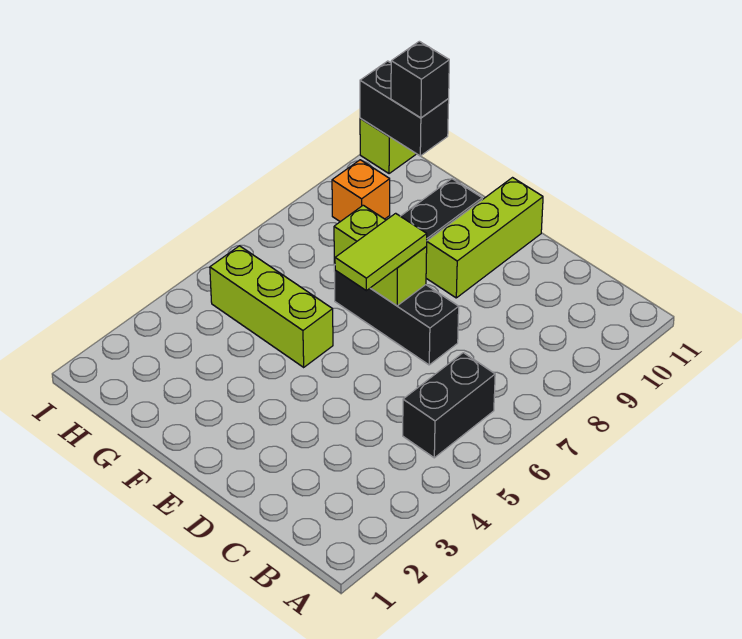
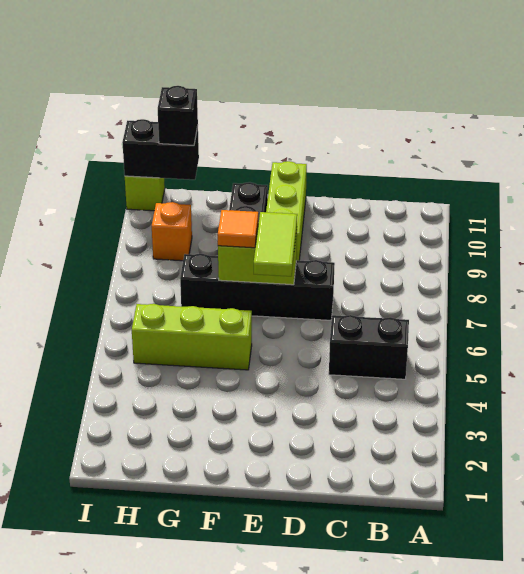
black brick B5:B6 level 1 -> black brick B5:C5 level 1
black brick D7:F7 level 1 -> black brick D7:G7 level 1
none -> orange tile F7 level 3

